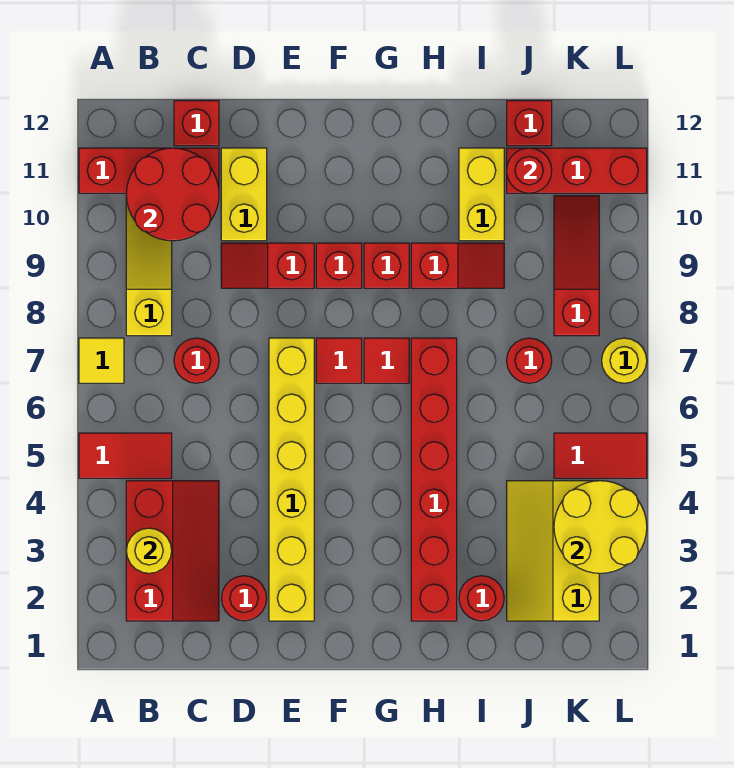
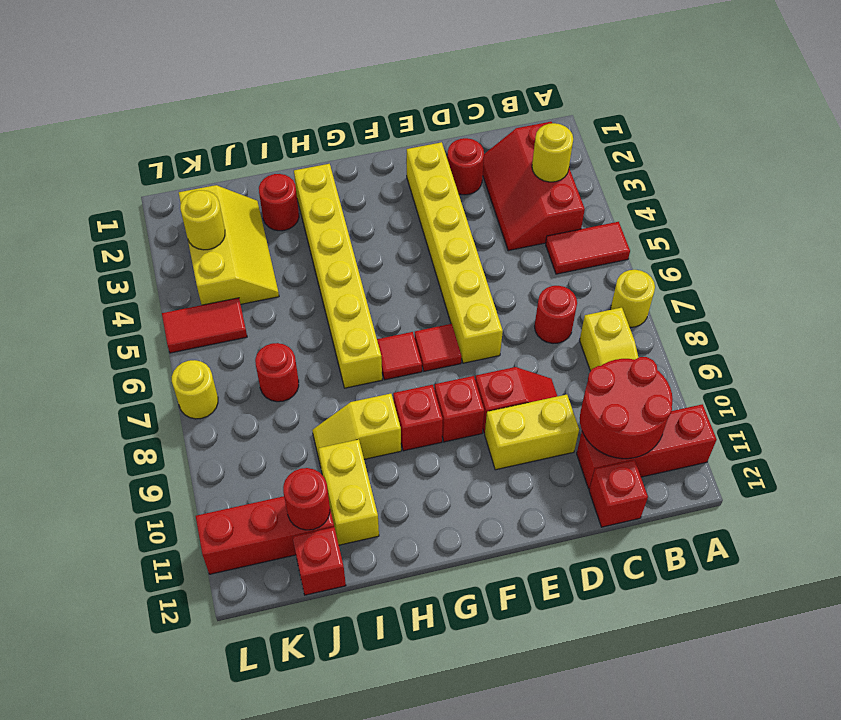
yellow tile A7 level 1 -> yellow round brick A7 level 1
yellow brick D10:D11 level 1 -> yellow brick D10:E10 level 1
red brick H2:H7 level 1 -> yellow brick H2:H7 level 1
red slope H9:I9 level 1 top H -> yellow slope H9:I9 level 1 top H
yellow round brick K3:L4 level 2 -> yellow round brick K3 level 2
red slope K8:K10 level 1 top 8 -> none

